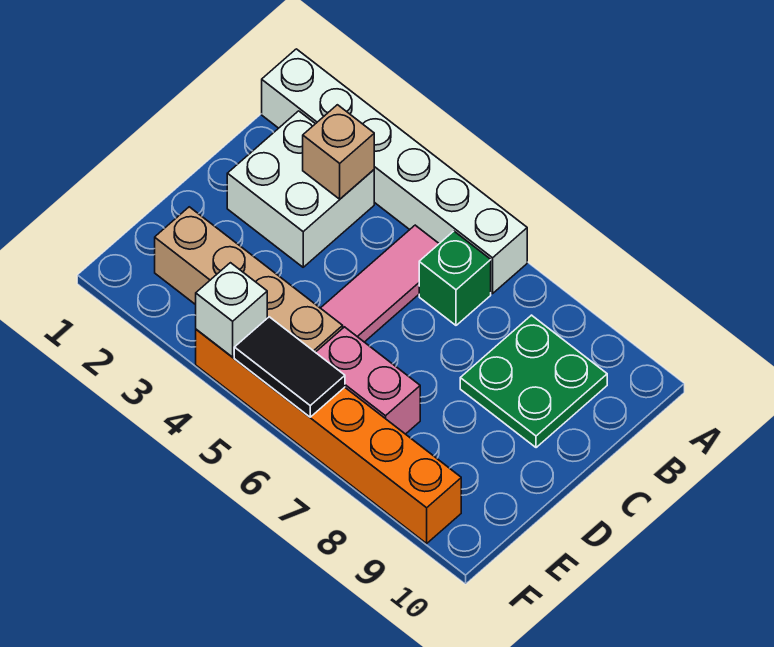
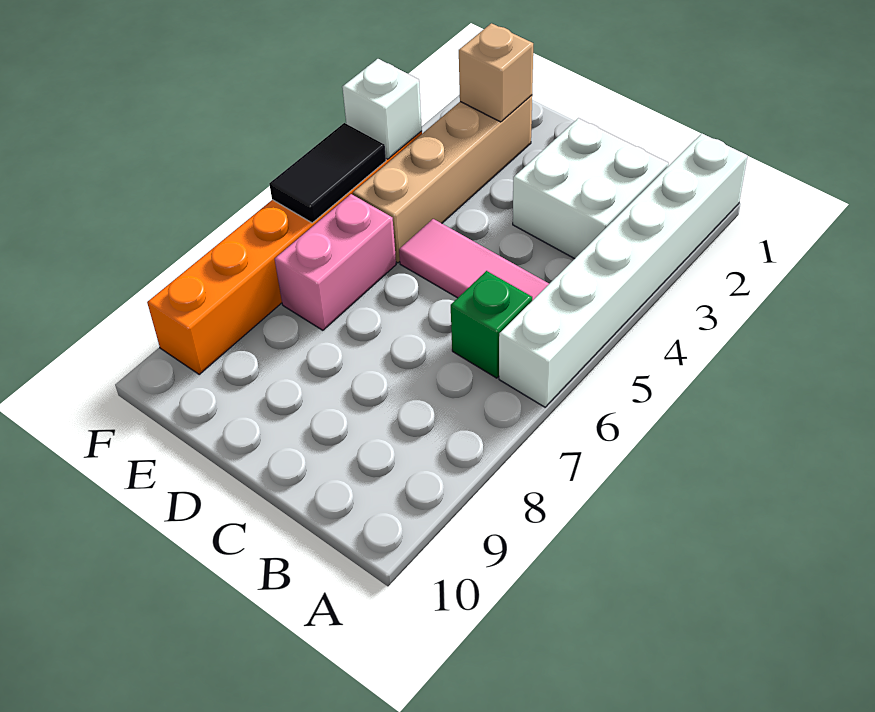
tan brick B3 level 2 -> tan brick E2 level 2
green plate B8:C9 level 1 -> none

